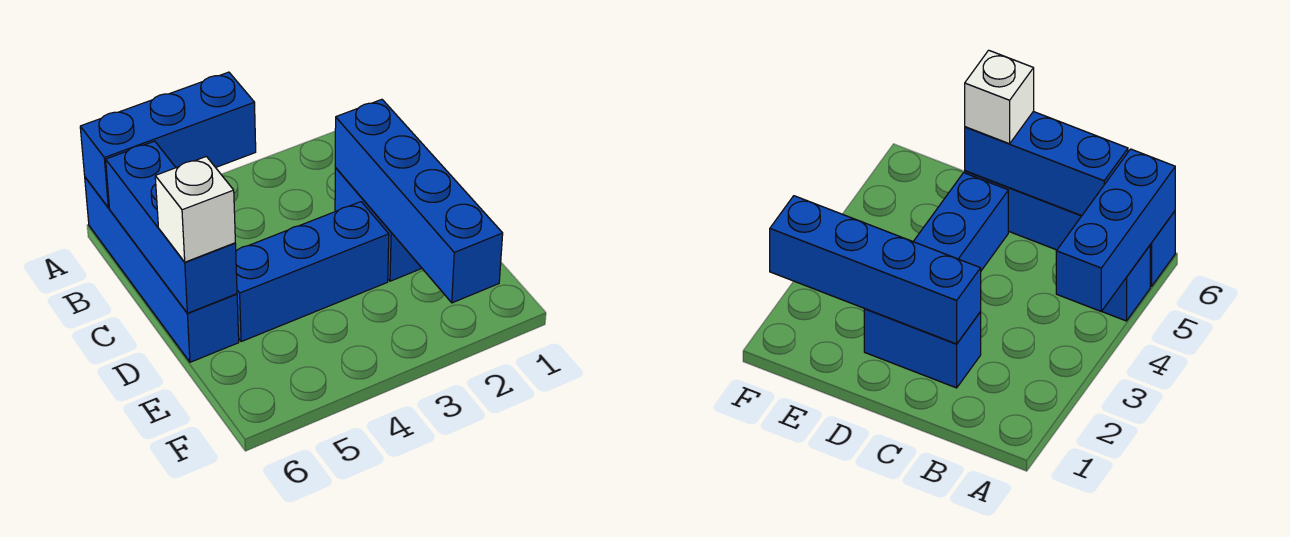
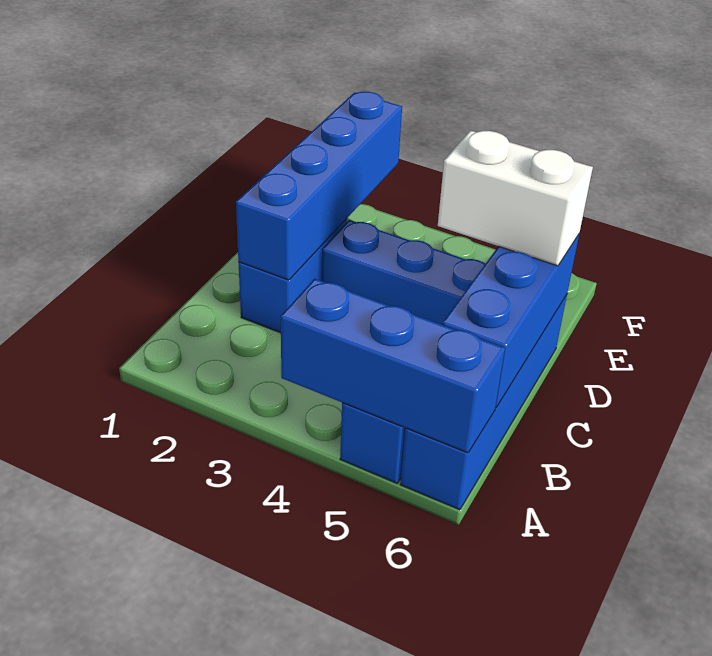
white brick D6 level 3 -> white brick D5:D6 level 3

